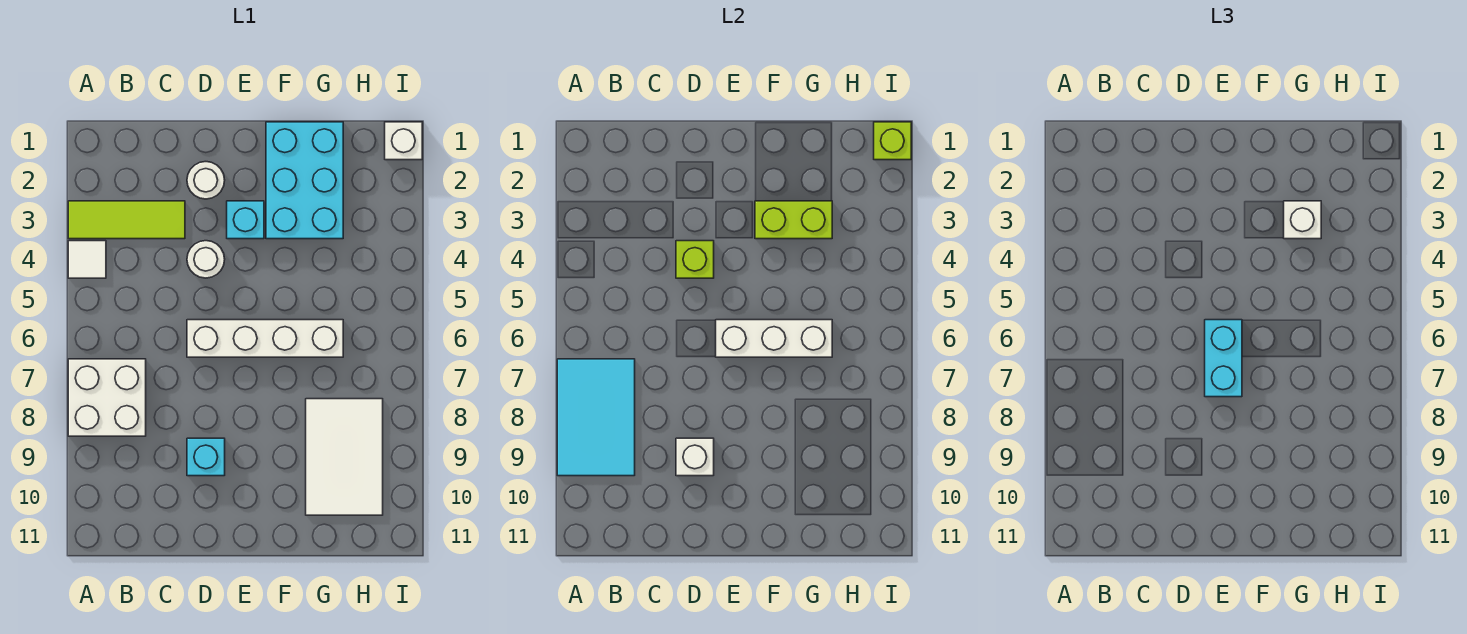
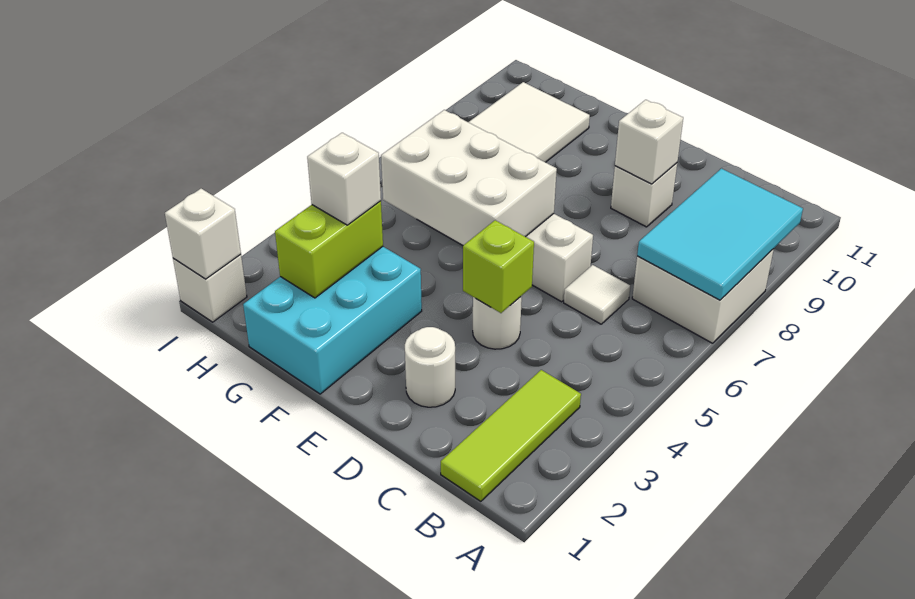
lime tile A3:C3 level 1 -> lime tile B1:B3 level 1
white tile A4 level 1 -> white tile C6 level 1
cyan brick D9 level 1 -> white brick D9 level 1
cyan brick E3 level 1 -> none
white brick E6:G6 level 2 -> white brick E5:G6 level 2
cyan brick E6:E7 level 3 -> none
lime brick F3:G3 level 2 -> lime brick G2:G3 level 2
lime brick I1 level 2 -> white brick I1 level 2

